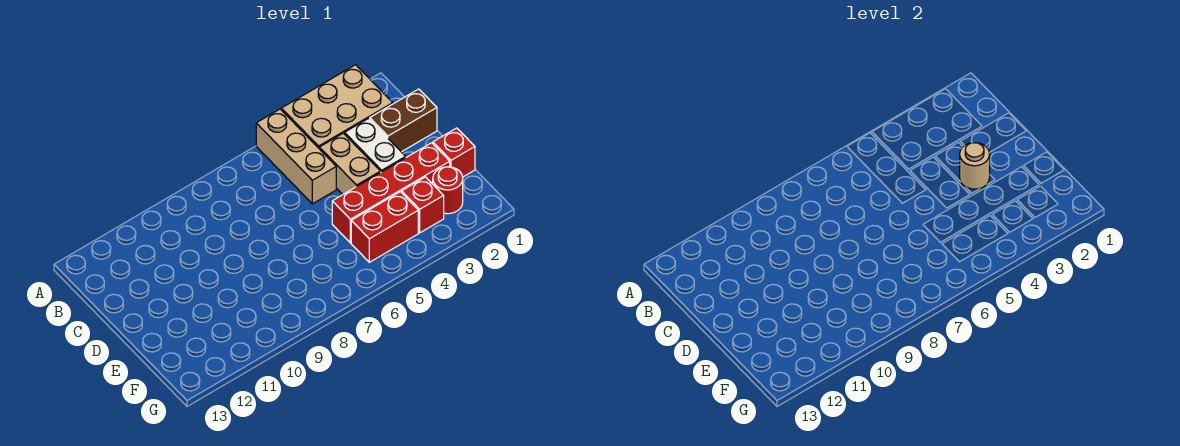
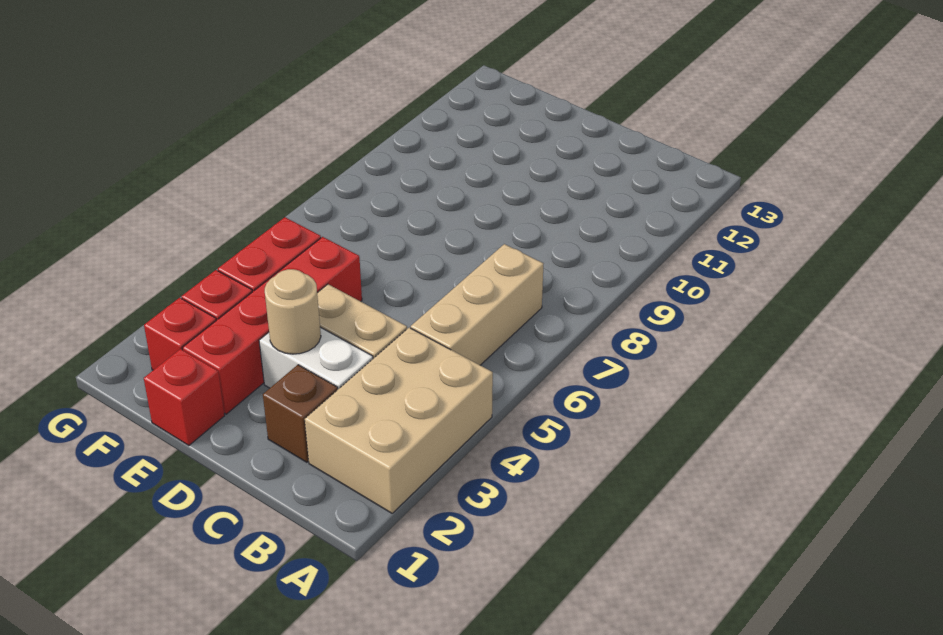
tan brick A5:C5 level 1 -> tan brick B5:B7 level 1
brown brick C1:C2 level 1 -> brown brick C2 level 1
red round brick F2 level 1 -> red brick F2 level 1

